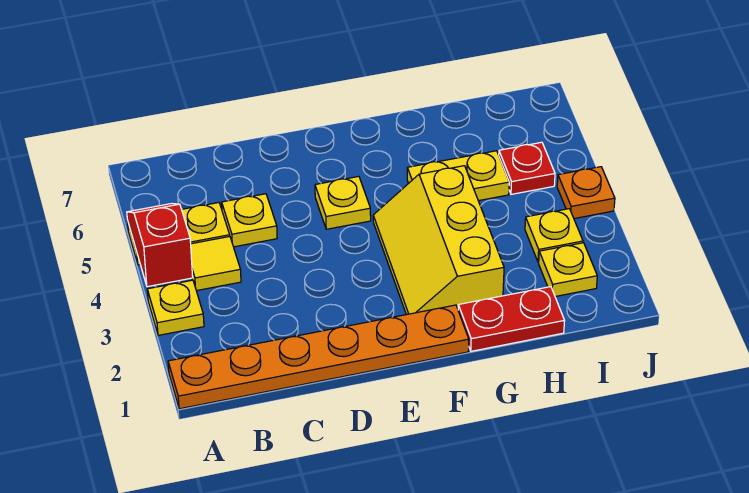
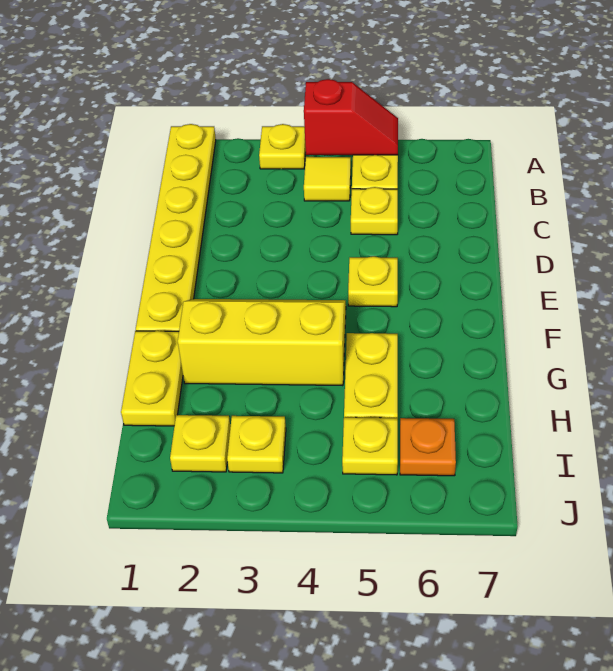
orange plate A1:F1 level 1 -> yellow plate A1:F1 level 1
red plate G1:H1 level 1 -> yellow plate G1:H1 level 1
red plate I5 level 1 -> yellow plate I5 level 1
orange plate J4 level 1 -> orange plate I6 level 1

